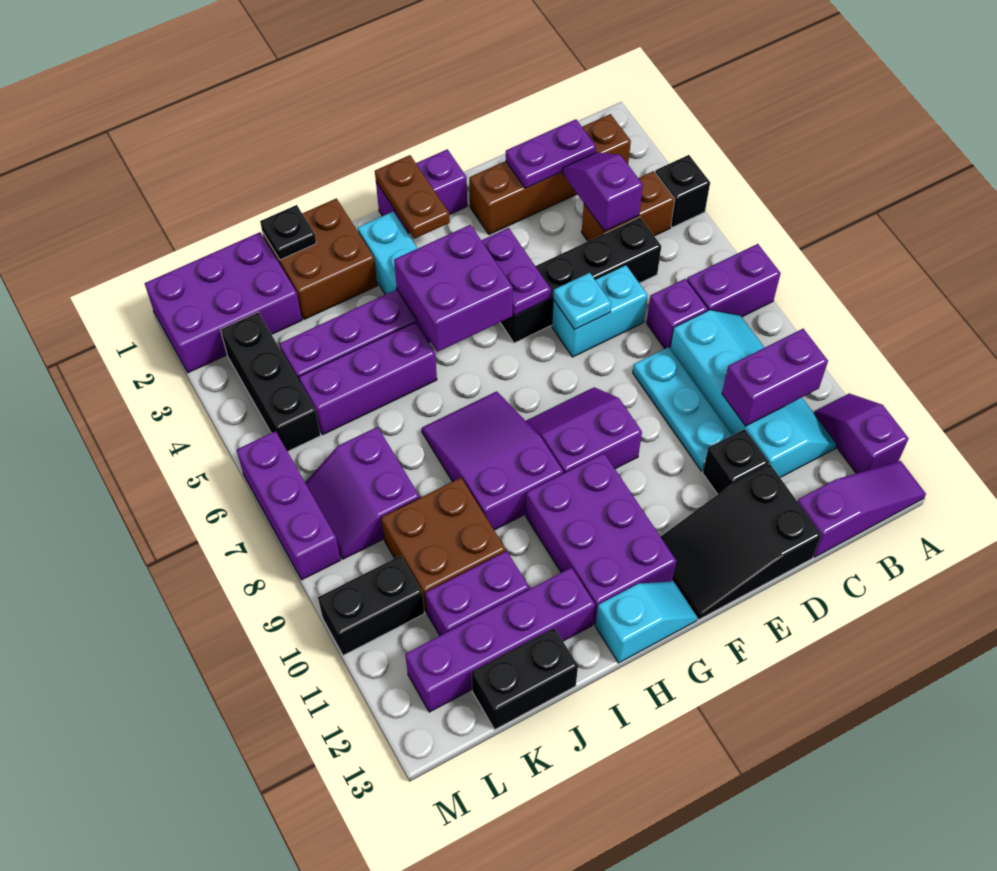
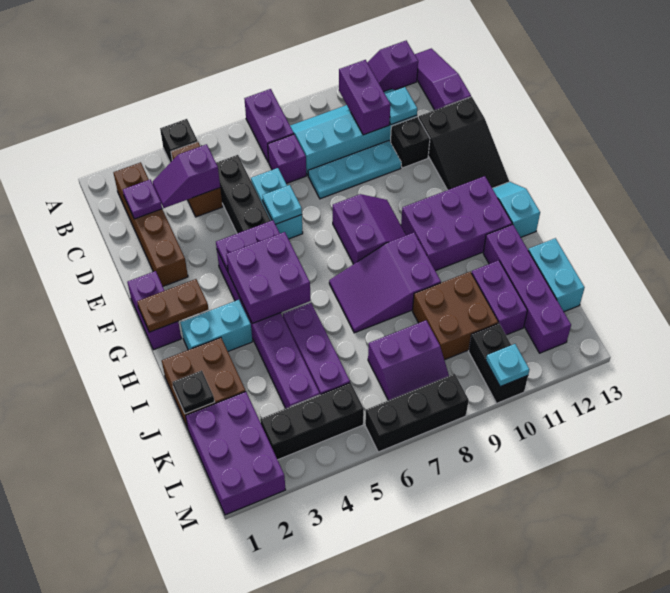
purple plate C2:D2 level 2 -> purple plate C2 level 2
none -> cyan plate C11 level 2
purple slope F8:G9 level 1 top 9 -> purple slope F8:G9 level 1 top 8
black brick J13:K13 level 1 -> cyan brick J13:K13 level 1
purple brick M6:M8 level 1 -> black brick M6:M8 level 1
none -> cyan plate M10 level 2

